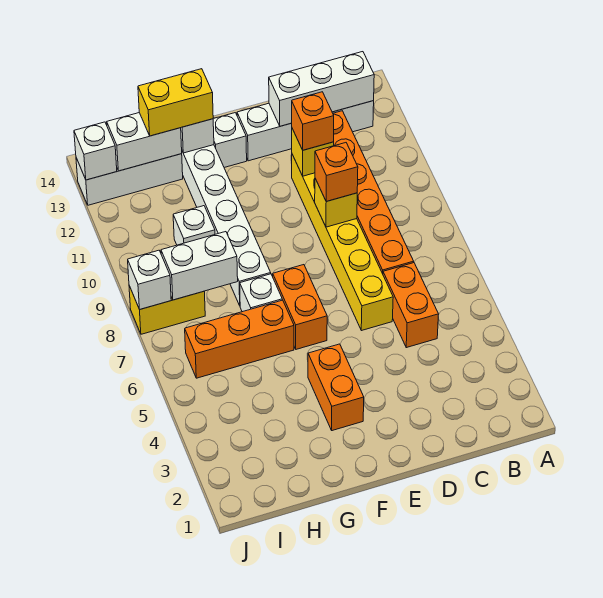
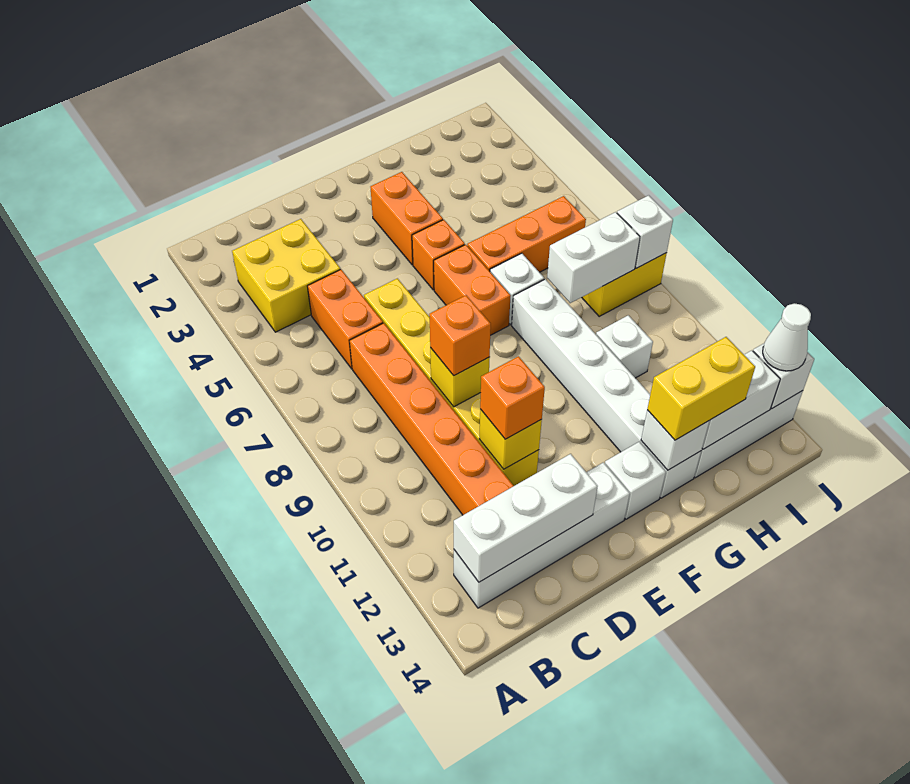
none -> yellow brick B3:C4 level 1
none -> orange brick F5 level 1
none -> white cone J13 level 3

